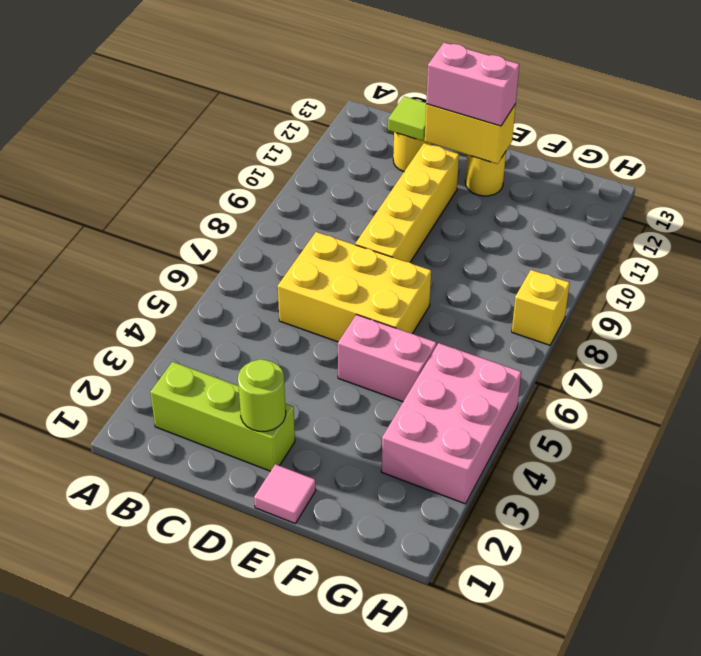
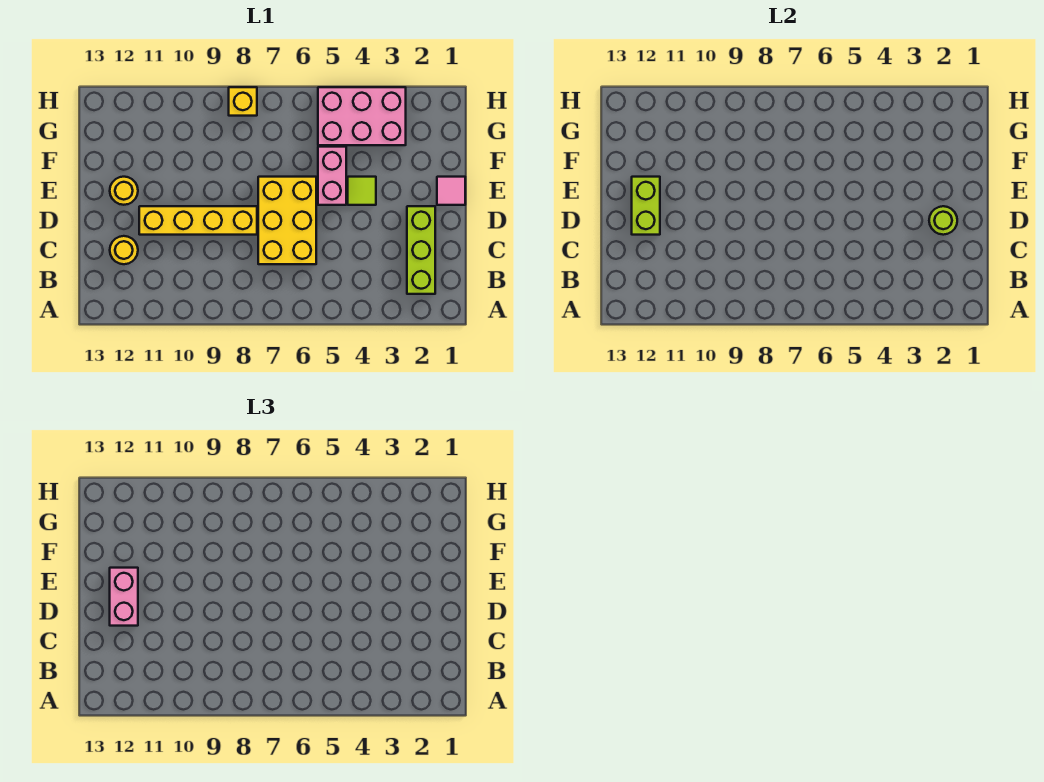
lime tile C12 level 2 -> lime tile E4 level 1
yellow brick D12:E12 level 2 -> lime brick D12:E12 level 2

